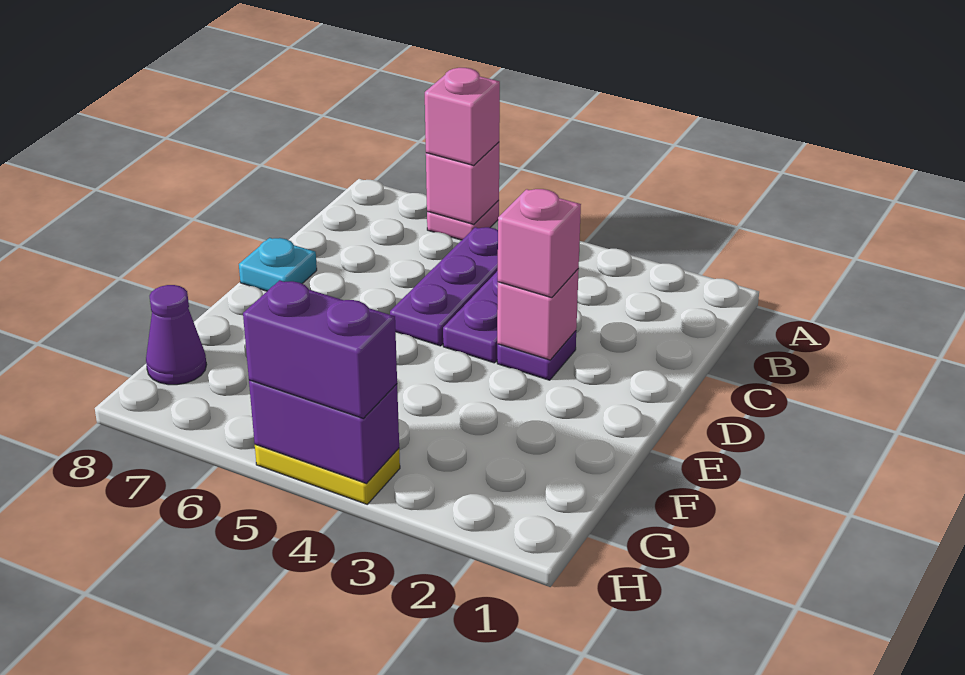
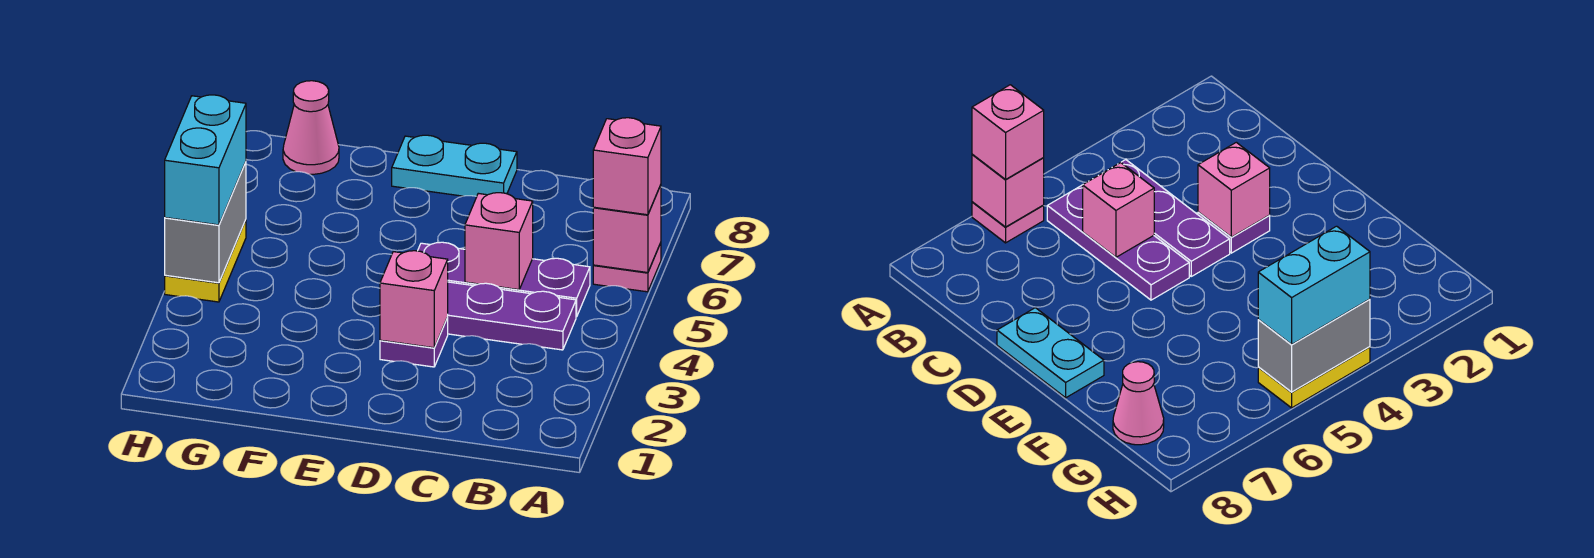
pink brick D3 level 3 -> pink brick C5 level 2
cyan plate D8 level 1 -> cyan plate D8:E8 level 1
purple cone G8 level 1 -> pink cone G8 level 1
purple brick H4:H5 level 2 -> grey brick H4:H5 level 2
purple brick H4:H5 level 3 -> cyan brick H4:H5 level 3

